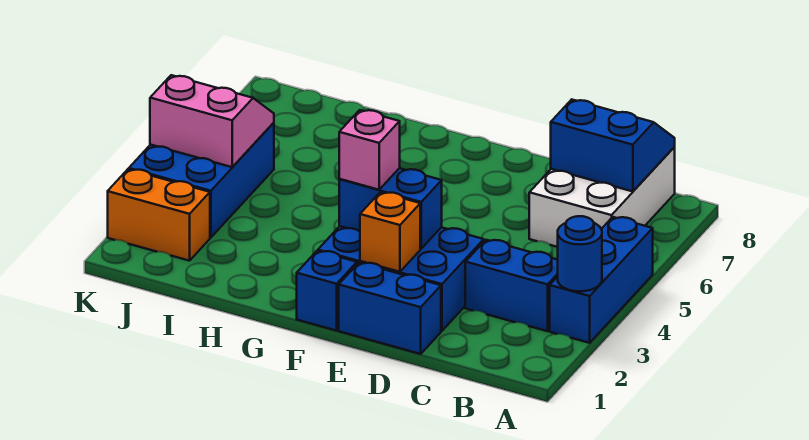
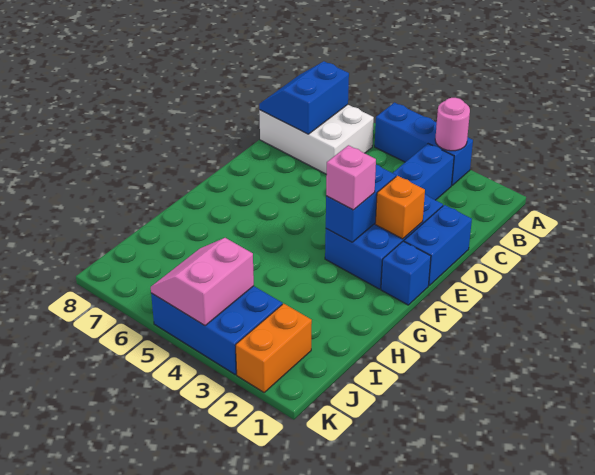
blue round brick A3 level 2 -> pink round brick A3 level 2

